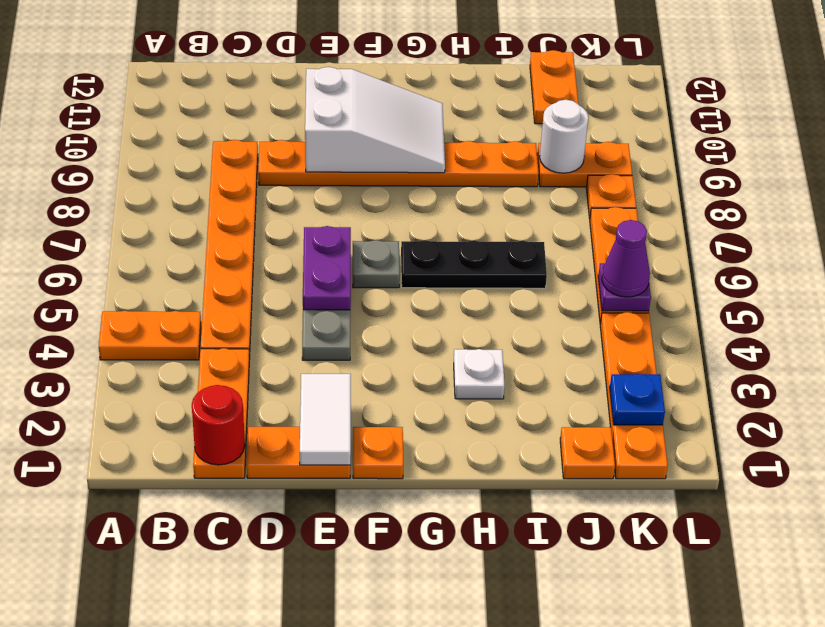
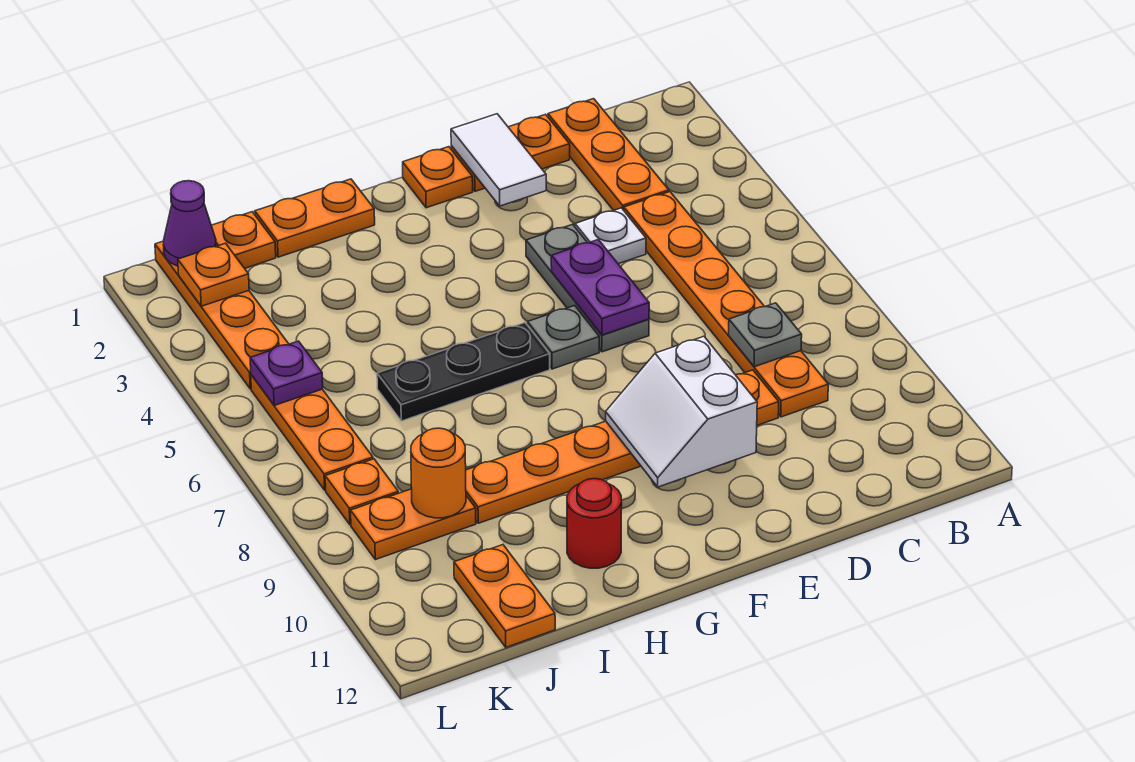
orange plate A4:B4 level 1 -> orange plate H1:I1 level 1
red round brick C1 level 2 -> red round brick H11 level 1
none -> grey plate C8 level 2
white slope E9:G10 level 2 top E -> white slope E9:F10 level 2 top E
white plate H3 level 1 -> white plate D4 level 1
white round brick J9 level 2 -> orange round brick J9 level 2
blue plate K2 level 2 -> orange plate K2 level 2
purple cone K5 level 3 -> purple cone K1 level 2

